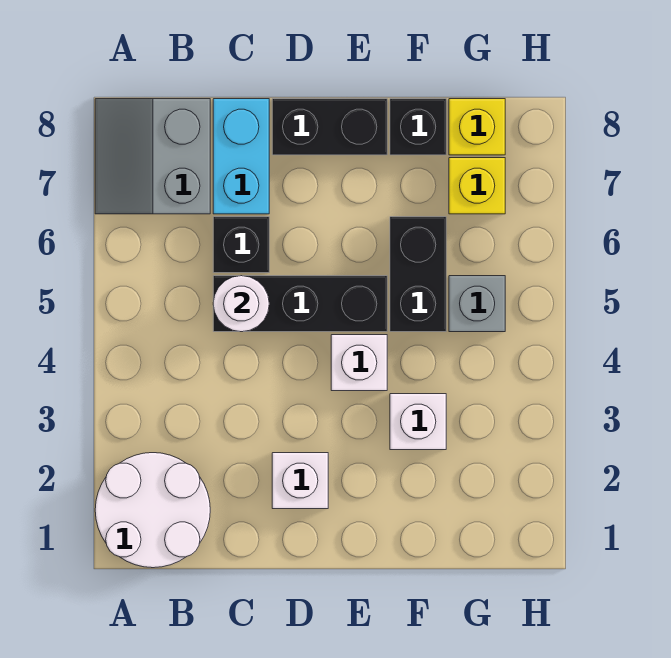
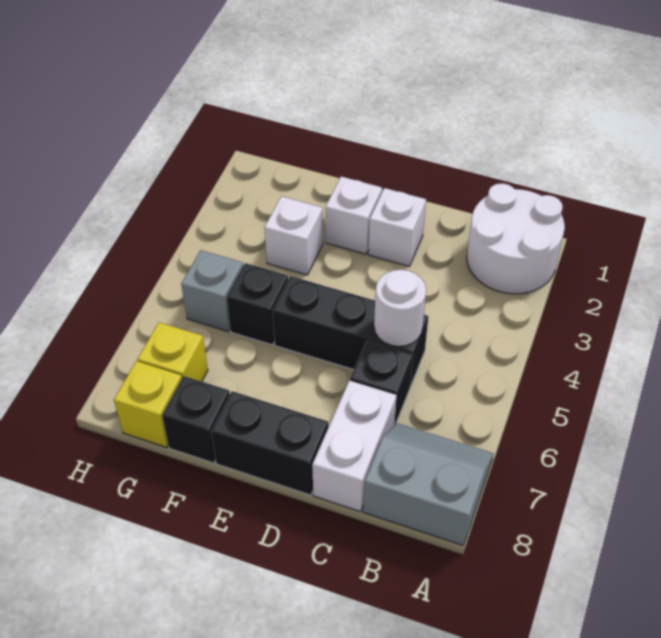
grey slope A7:B8 level 1 top B -> grey slope A7:B8 level 1 top 8
cyan brick C7:C8 level 1 -> white brick C7:C8 level 1
white brick E4 level 1 -> white brick E2 level 1
black brick F5:F6 level 1 -> black brick F5 level 1

